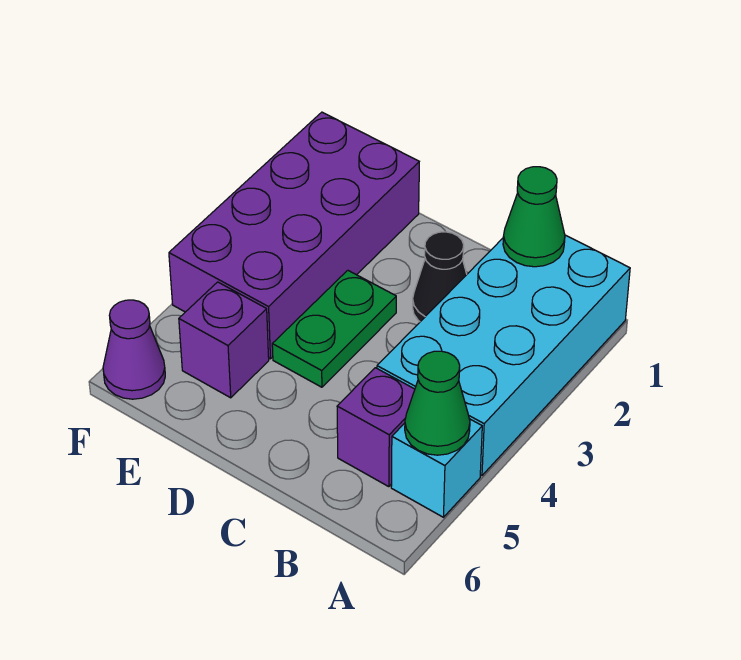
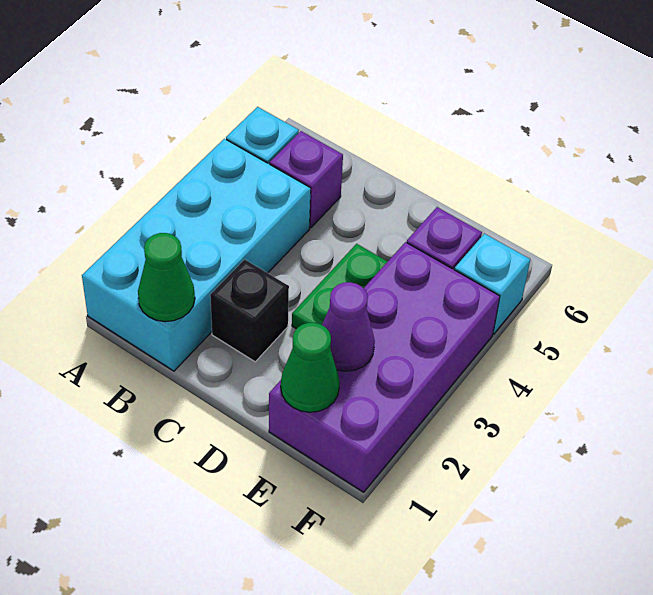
green cone A5 level 2 -> green cone E1 level 2
black cone C2 level 1 -> black brick C2 level 1
none -> cyan brick F5 level 1
purple cone F6 level 1 -> purple cone E2 level 2

